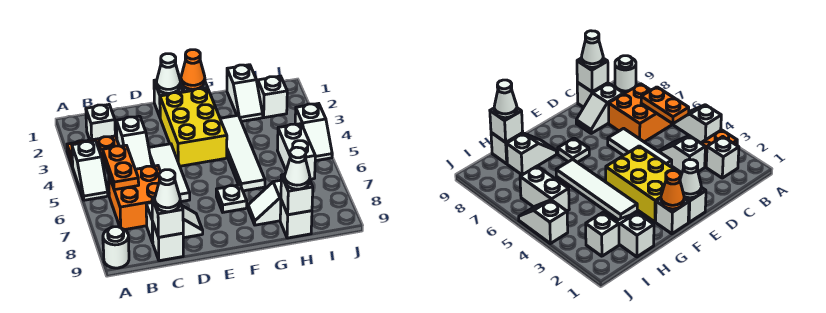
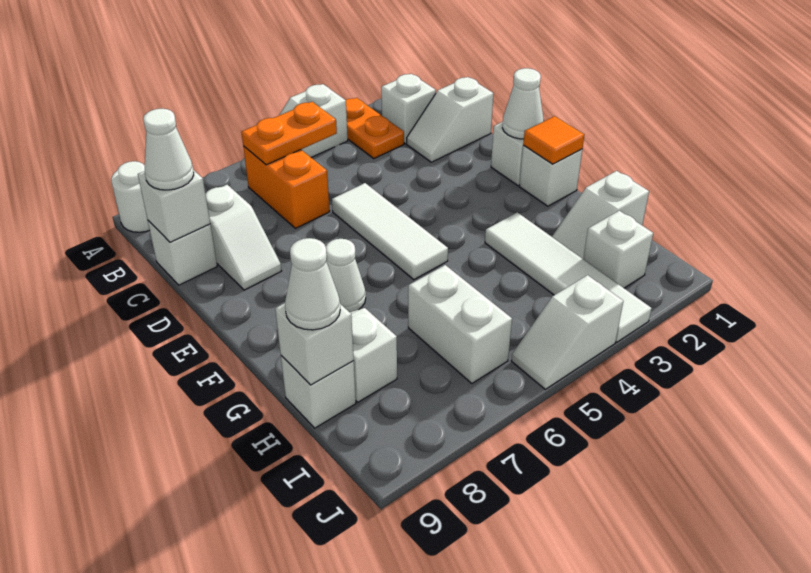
orange brick B6:C7 level 1 -> orange brick B6:C6 level 1
white slope C3:C4 level 1 top 3 -> white slope C1:C2 level 1 top 1
white tile D4:D6 level 1 -> white tile D5:F5 level 1
yellow brick E2:F4 level 1 -> none
orange cone F1 level 2 -> orange tile F1 level 2
white plate F7 level 1 -> white cone F7 level 1
white tile G3:G6 level 1 -> white tile G3:J3 level 1
white brick I5:I6 level 1 -> white brick H6:I6 level 1

